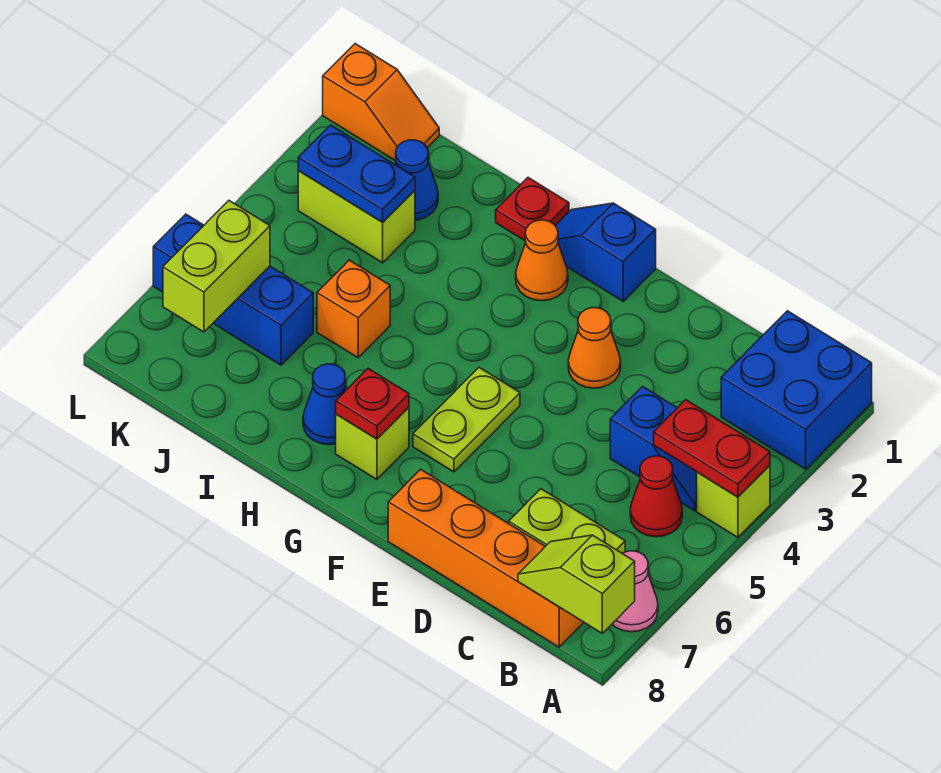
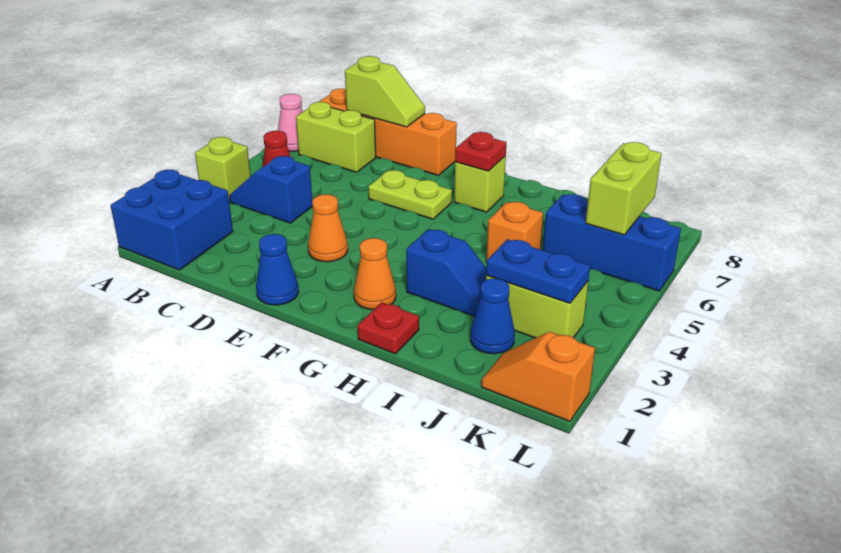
red plate A4:B4 level 2 -> none
lime slope A8:B8 level 2 top A -> lime slope C8:D8 level 2 top C
blue slope F1:G1 level 1 top F -> blue slope H3:I3 level 1 top H
lime plate F5:F6 level 1 -> lime plate E6:F6 level 1
blue cone H7 level 1 -> blue cone E1 level 1

